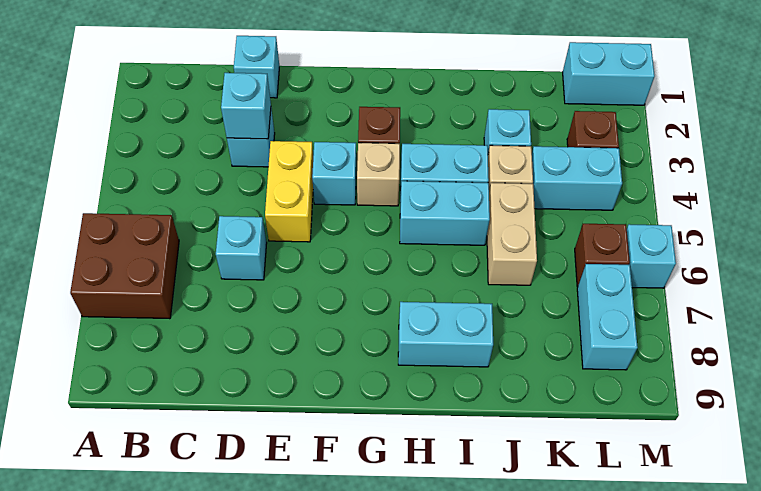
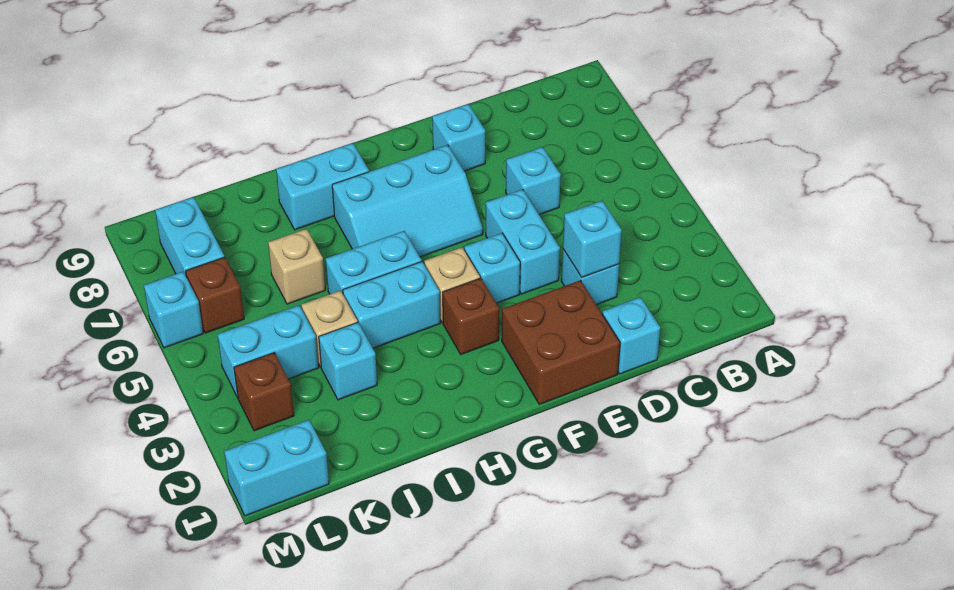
brown brick A6:B7 level 1 -> brown brick E1:F2 level 1
yellow brick E4:E5 level 1 -> cyan brick E4:E5 level 1
none -> cyan brick E8 level 1
none -> cyan slope F6:H7 level 1 top 7
tan brick J5:J6 level 1 -> tan brick J6 level 1

